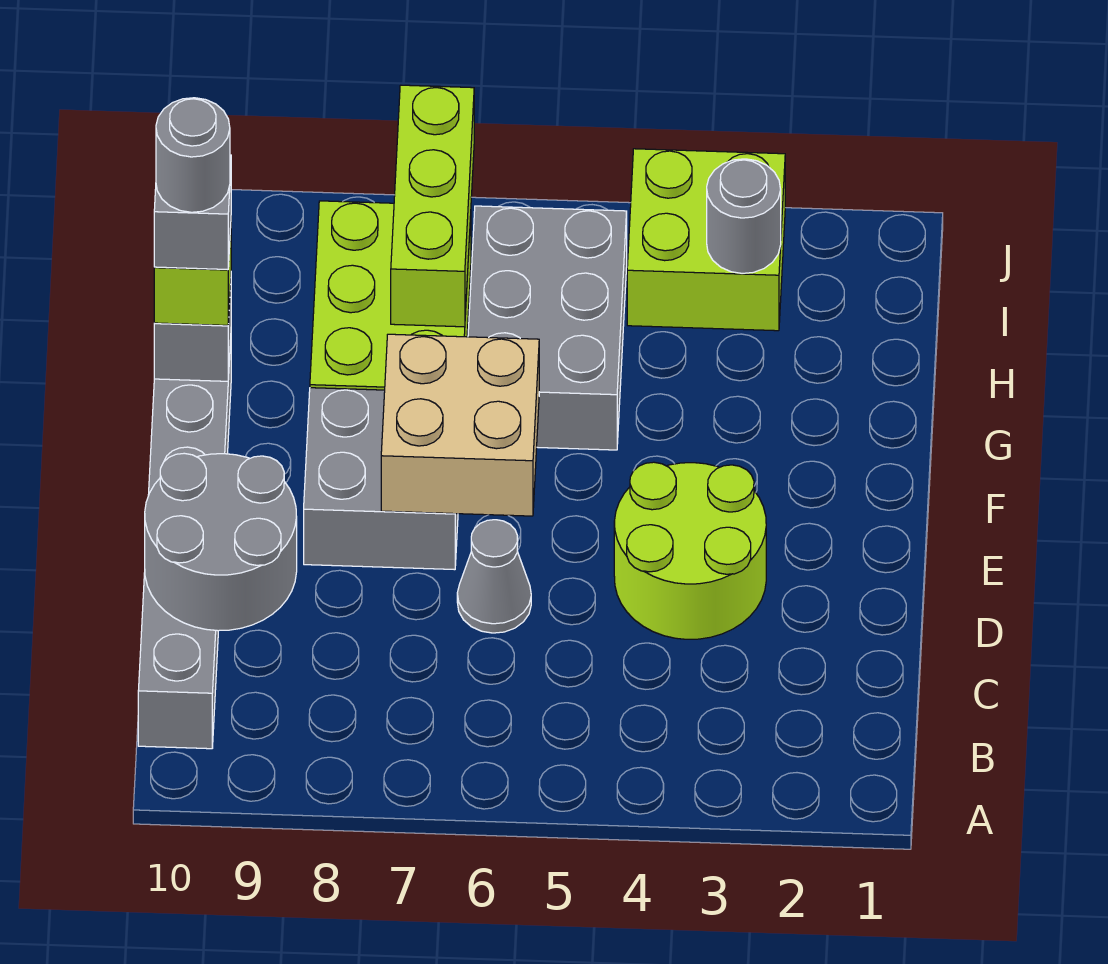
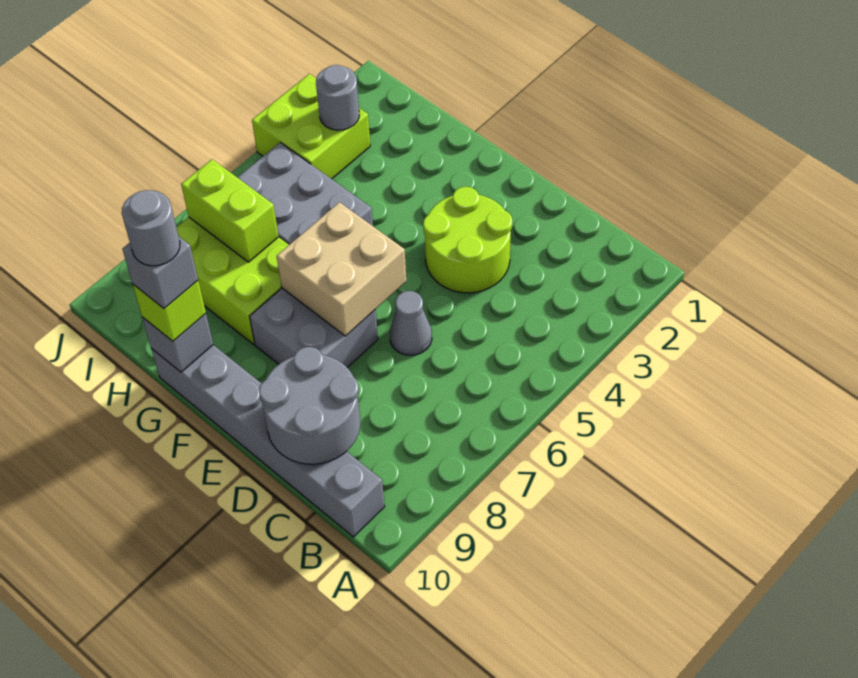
lime brick H7:J7 level 2 -> lime brick H7:I7 level 2

